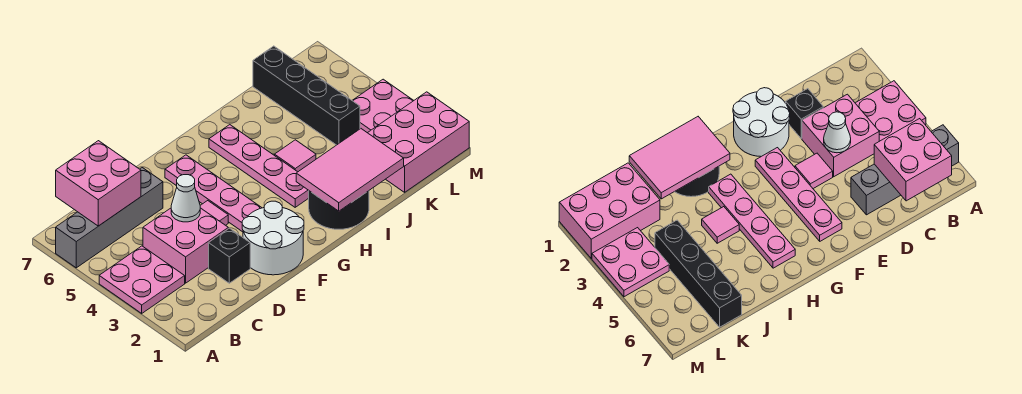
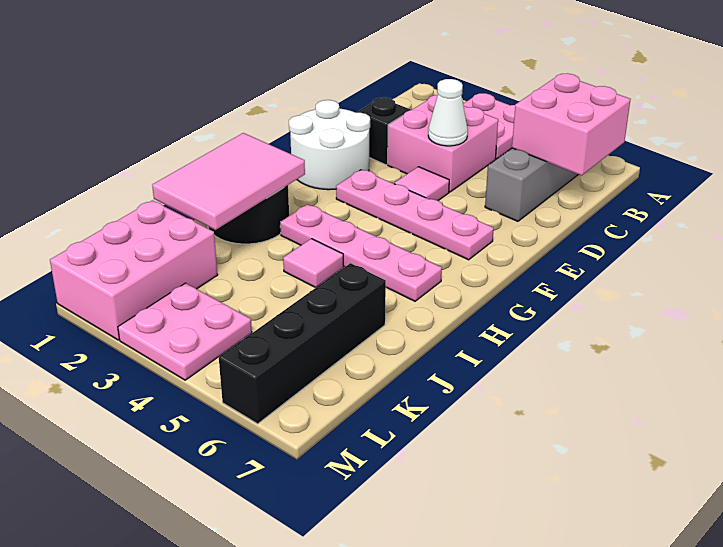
black brick K4:K7 level 1 -> black brick J6:M6 level 1

